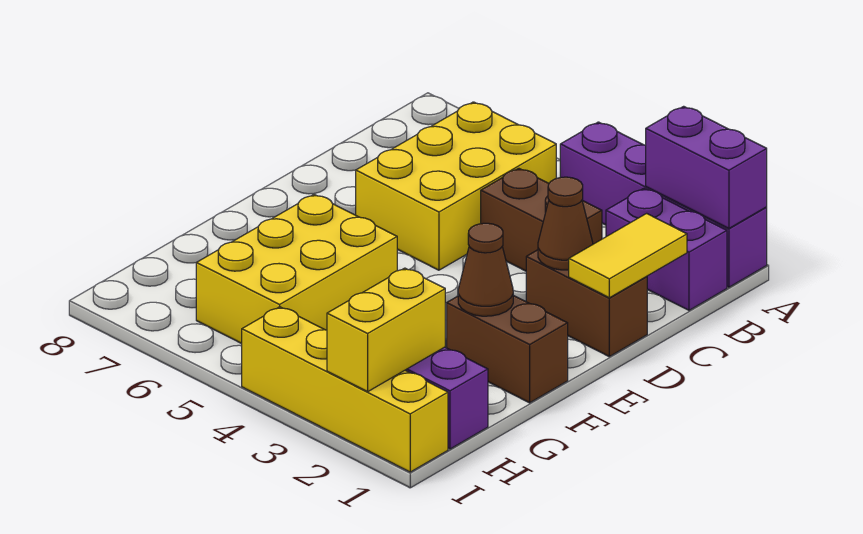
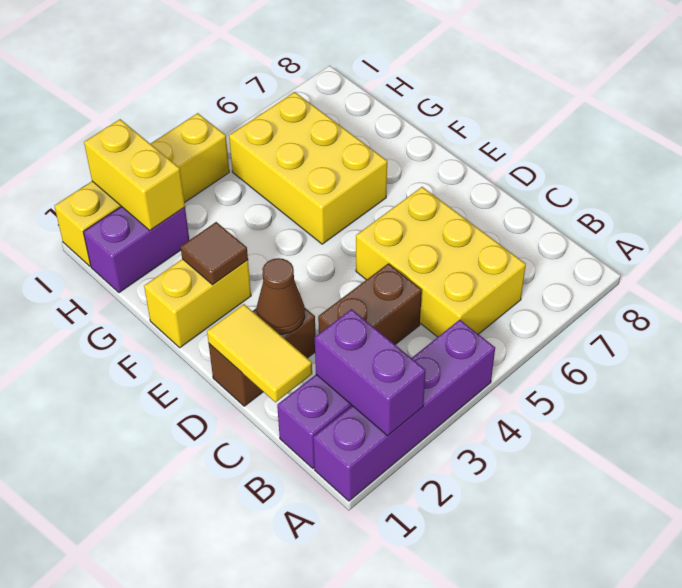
purple brick A1:A2 level 2 -> purple brick A2:B2 level 2
brown brick F1:F2 level 1 -> yellow brick F1:F2 level 1
brown cone F2 level 2 -> brown tile F2 level 2

